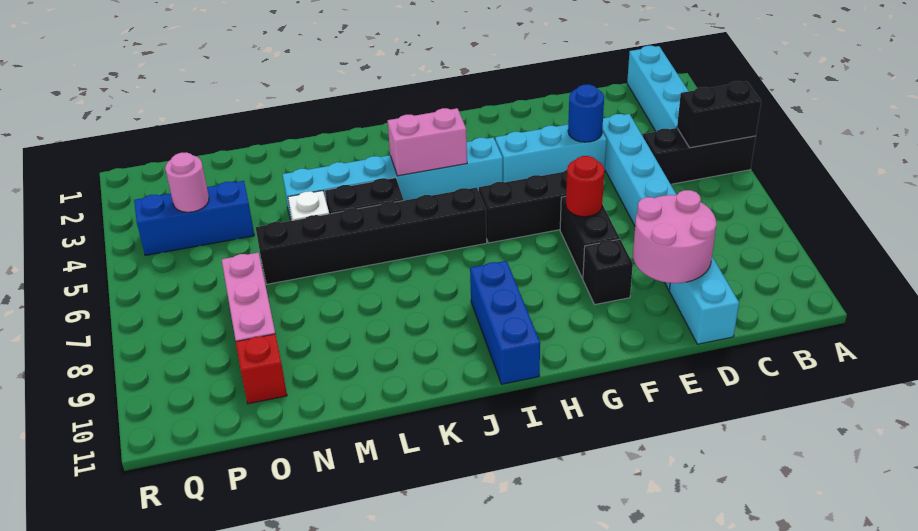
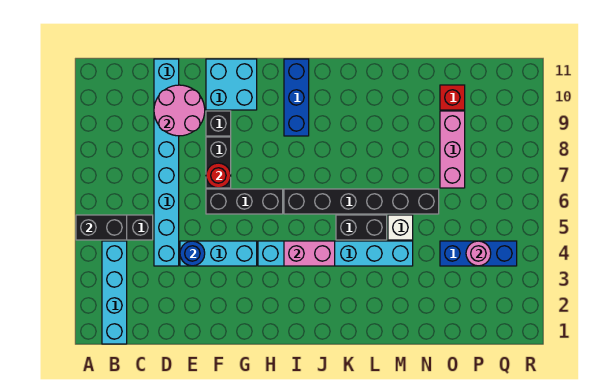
none -> cyan brick F10:G11 level 1

